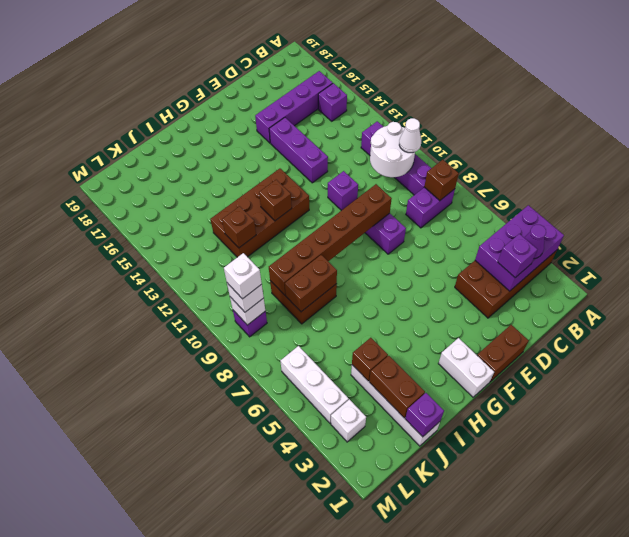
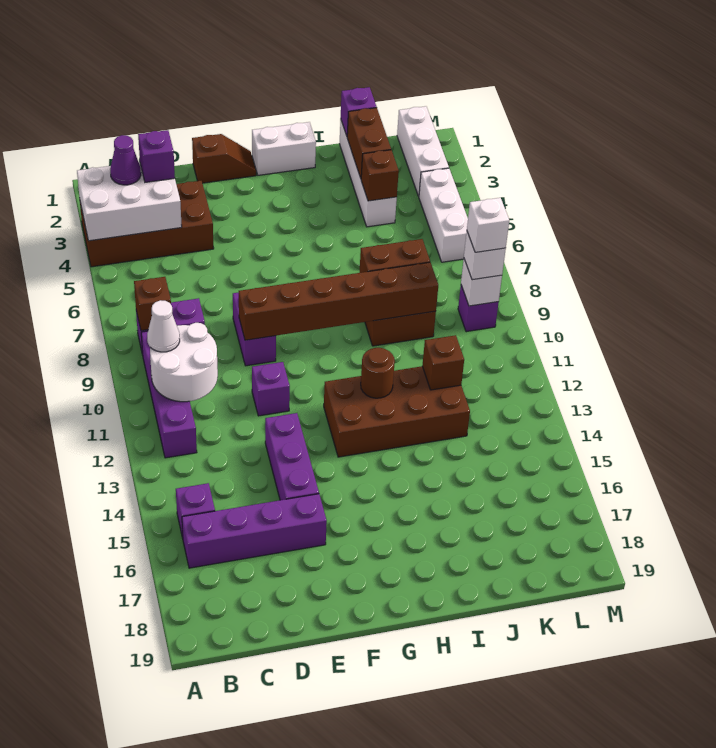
purple brick A3:C4 level 2 -> white brick A3:C4 level 2
brown brick E1:F1 level 1 -> brown slope E1:F1 level 1 top E
white brick G1:G2 level 1 -> white brick G1:H1 level 1
brown brick H12 level 2 -> brown round brick H12 level 2
white brick L3 level 1 -> white brick L1:L3 level 1

